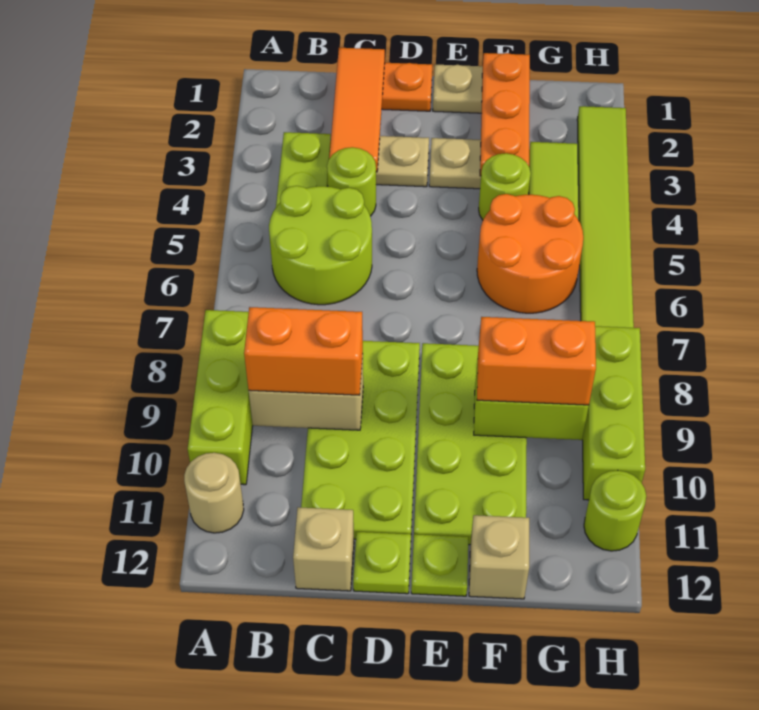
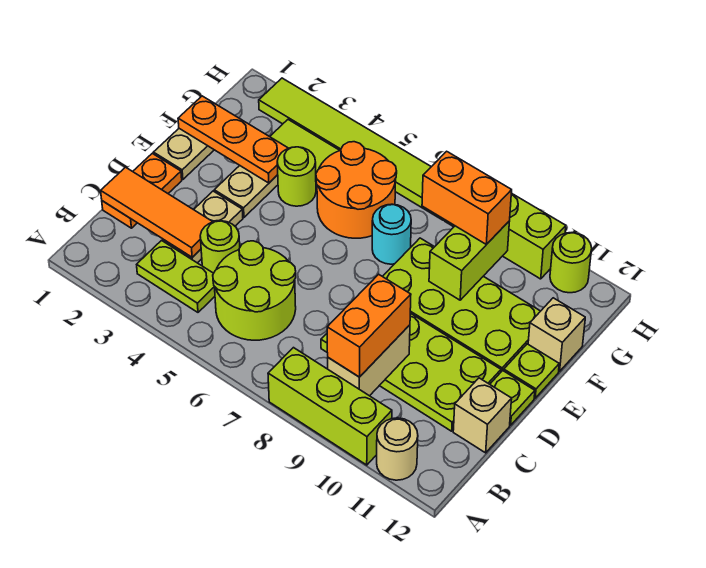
none -> cyan round brick F7 level 1
orange brick F9:G9 level 3 -> orange brick G8:G9 level 3

